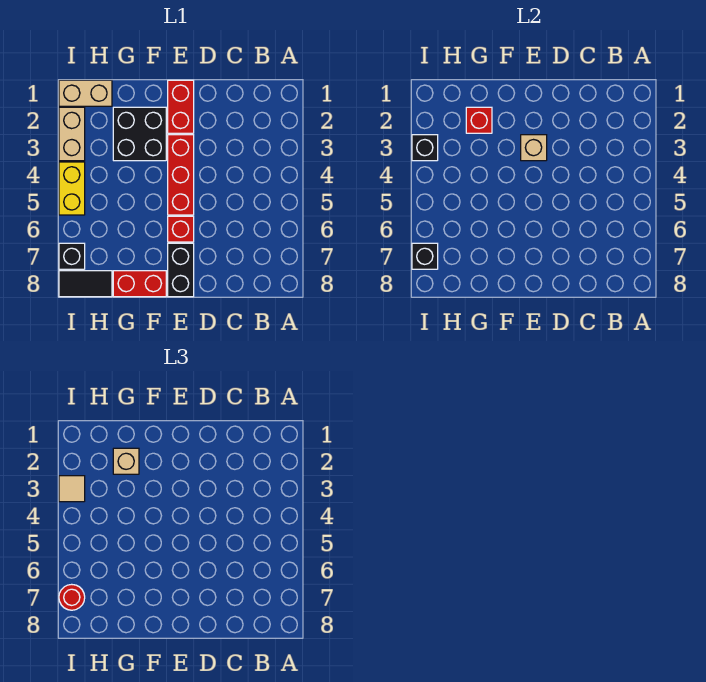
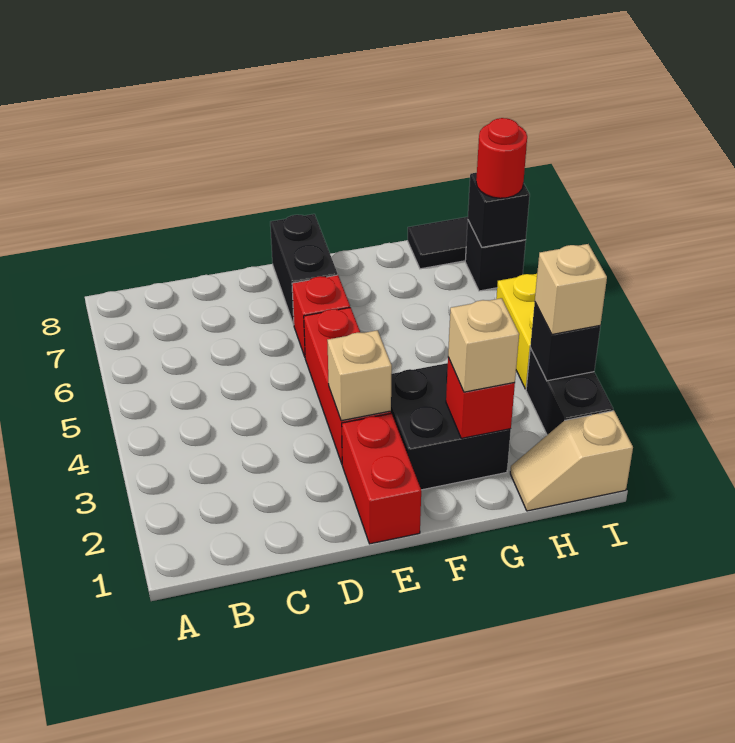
red brick F8:G8 level 1 -> none
tan brick H1:I1 level 1 -> tan slope H1:I1 level 1 top I
tan brick I2:I3 level 1 -> black brick I2:I3 level 1
tan tile I3 level 3 -> tan brick I3 level 3

